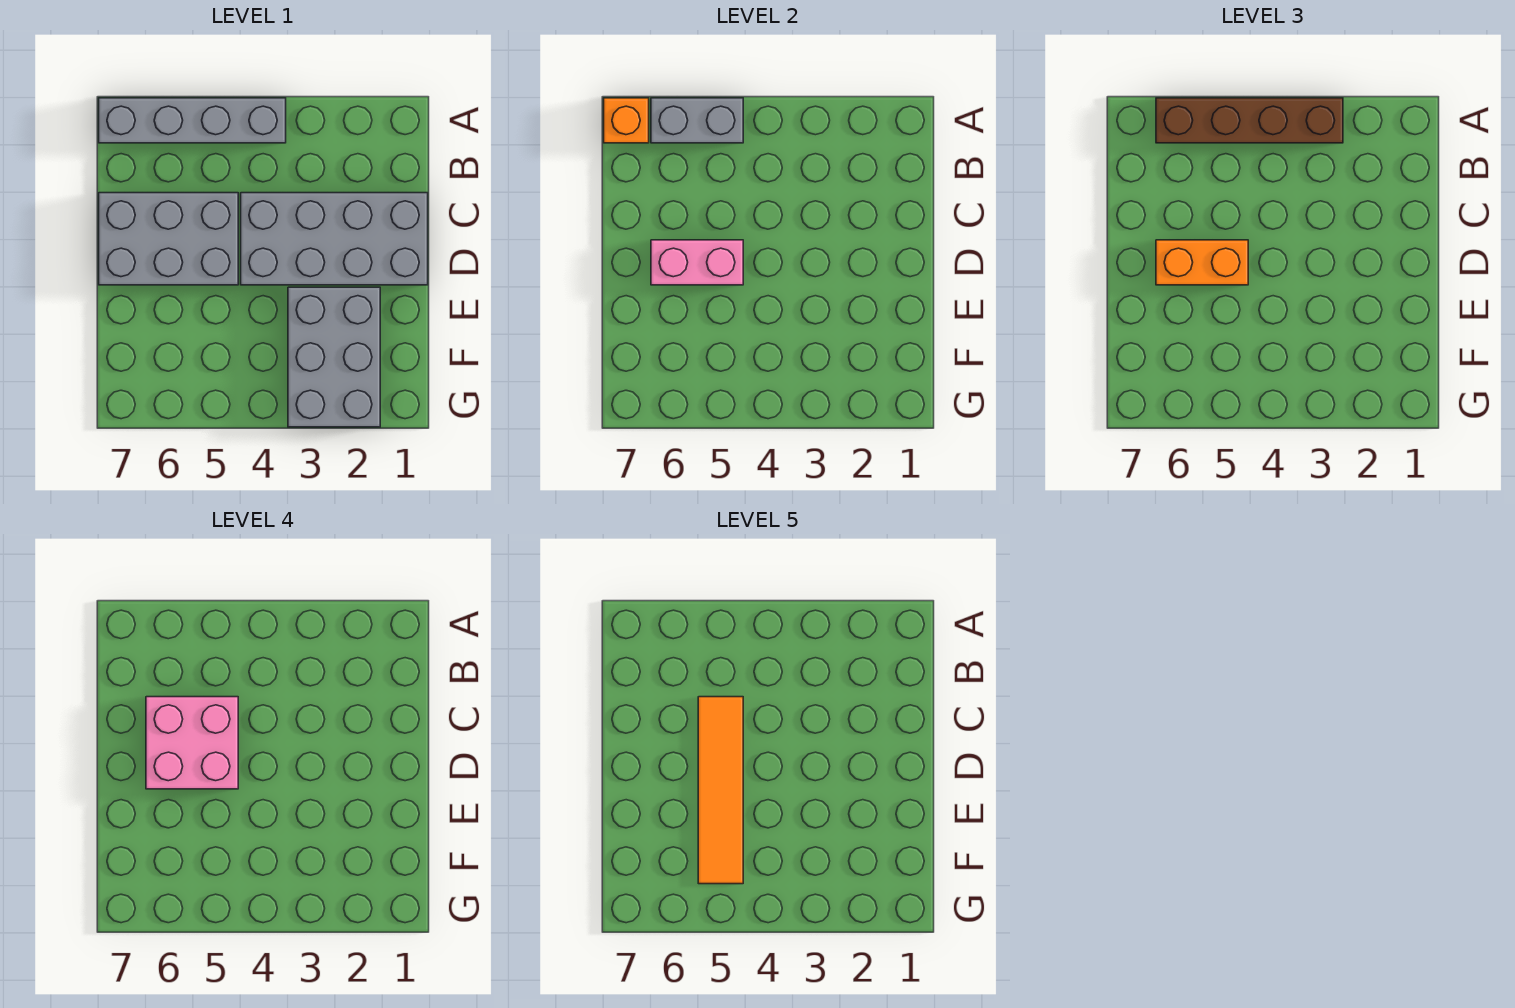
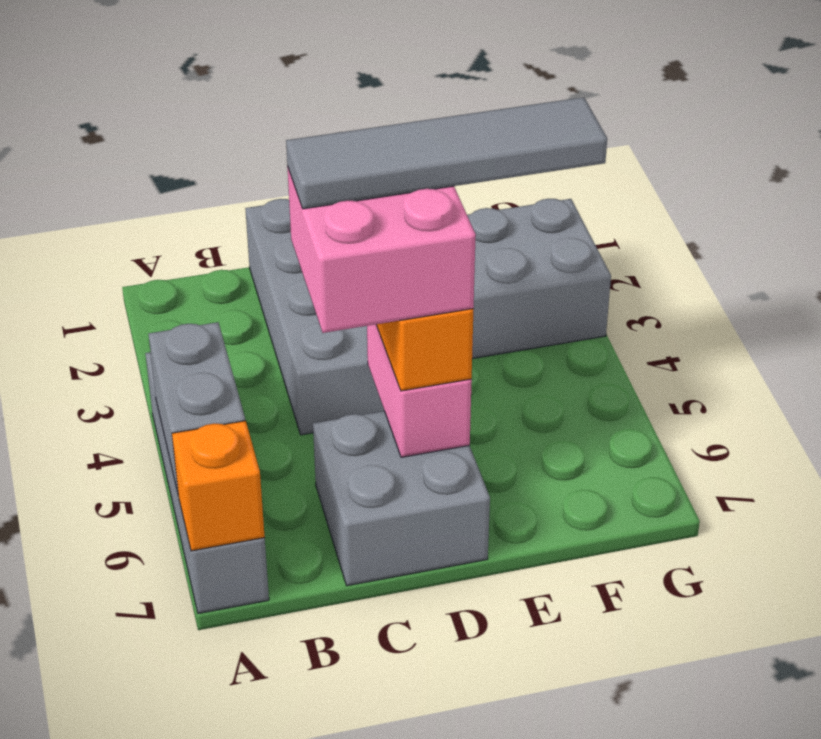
brown brick A3:A6 level 3 -> none
grey brick C5:D7 level 1 -> grey brick C6:D7 level 1
orange tile C5:F5 level 5 -> grey tile C5:F5 level 5

